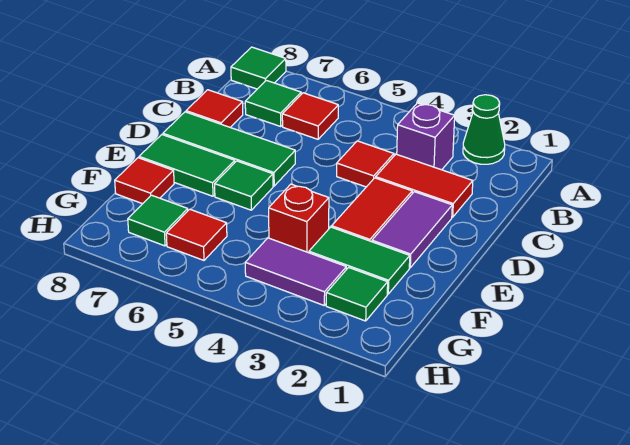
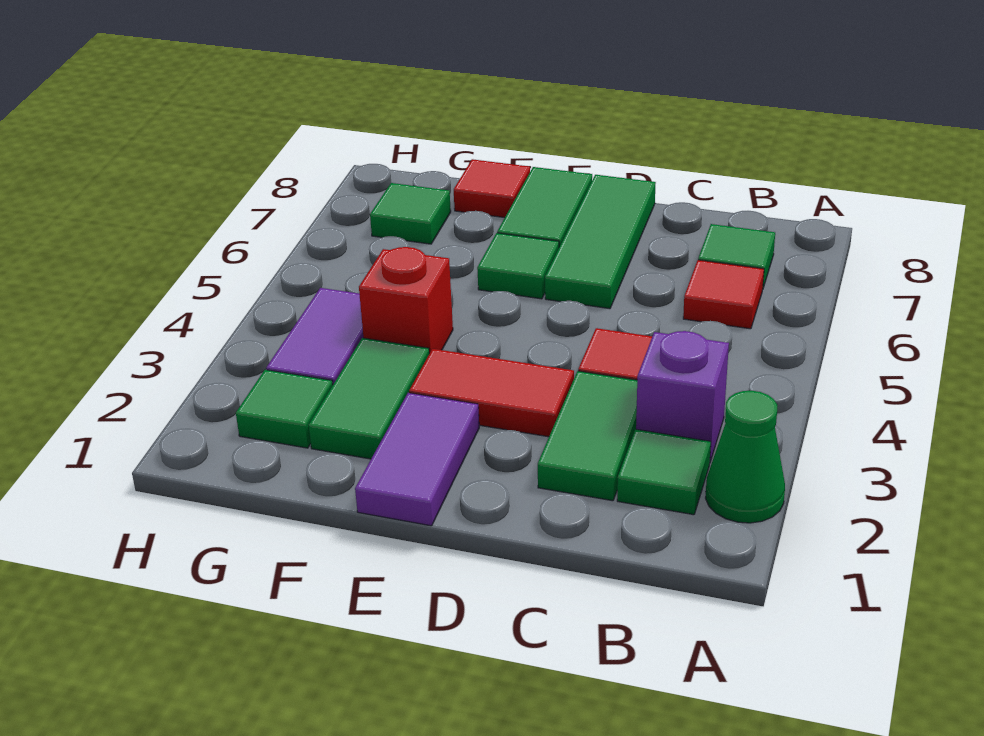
green tile A8 level 1 -> green tile B2 level 1
red tile C2:C3 level 1 -> green tile C2:C3 level 1
red tile C8 level 1 -> none
purple tile D2:E2 level 1 -> purple tile E1:E2 level 1
red tile G6 level 1 -> none

